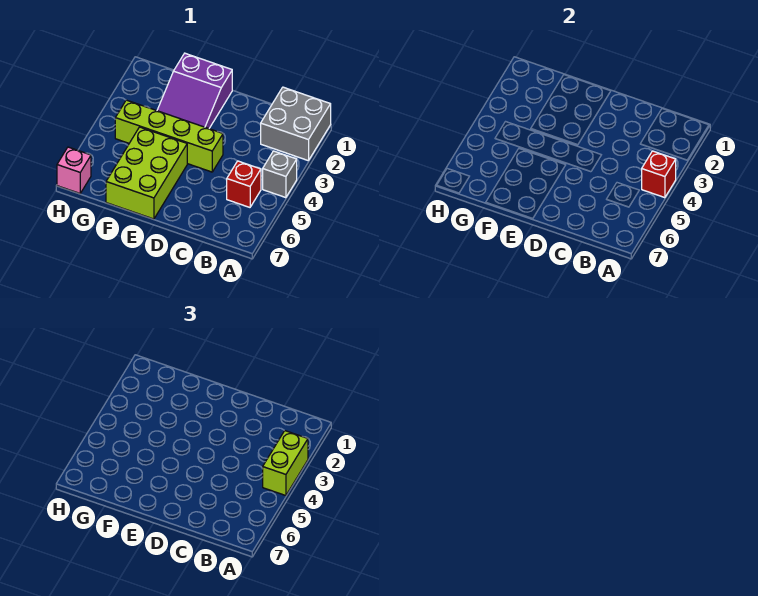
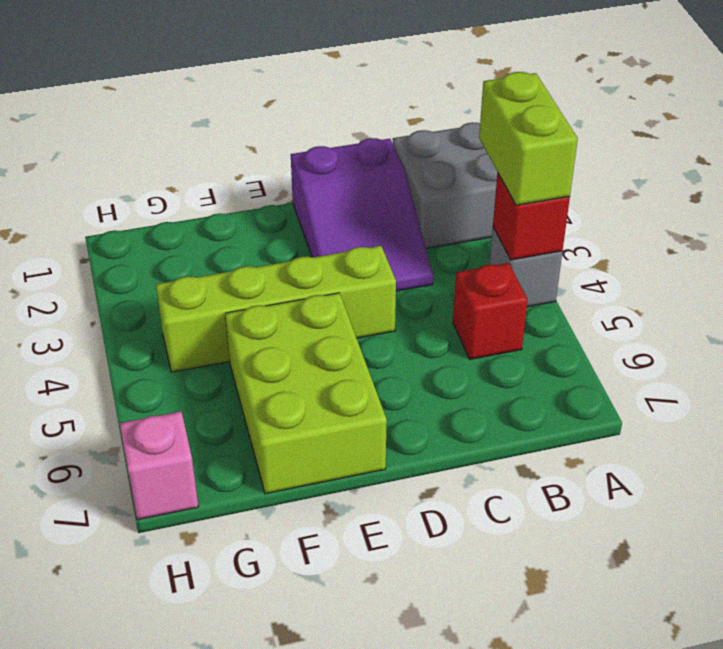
purple slope E1:F3 level 1 top 1 -> purple slope C1:D3 level 1 top 1

